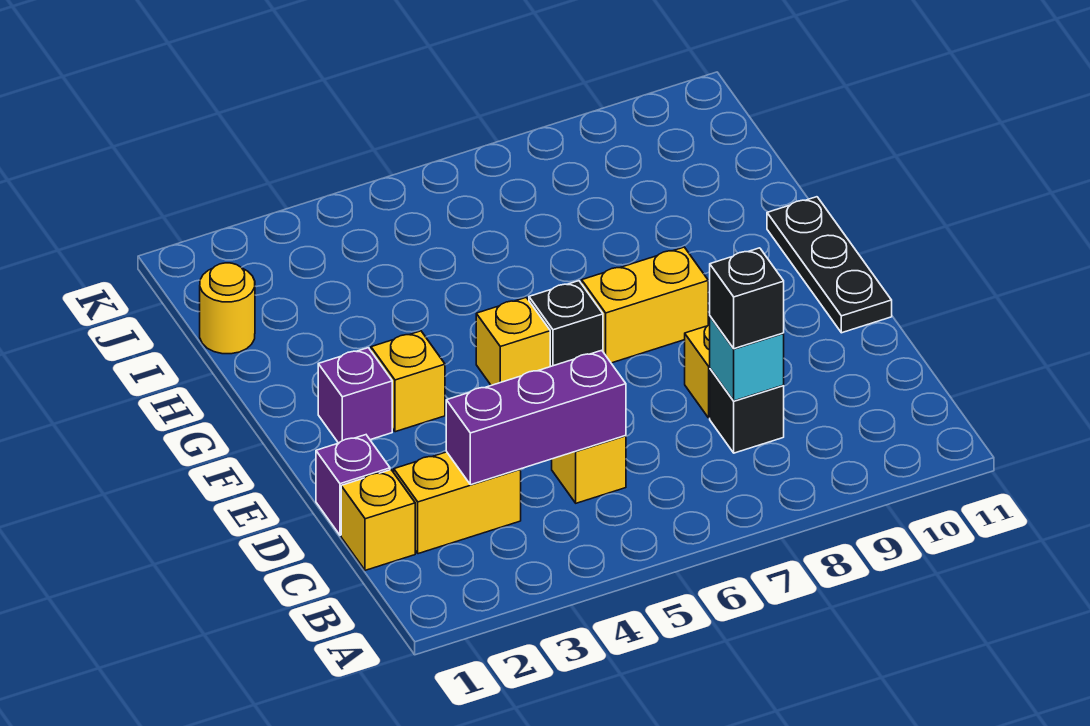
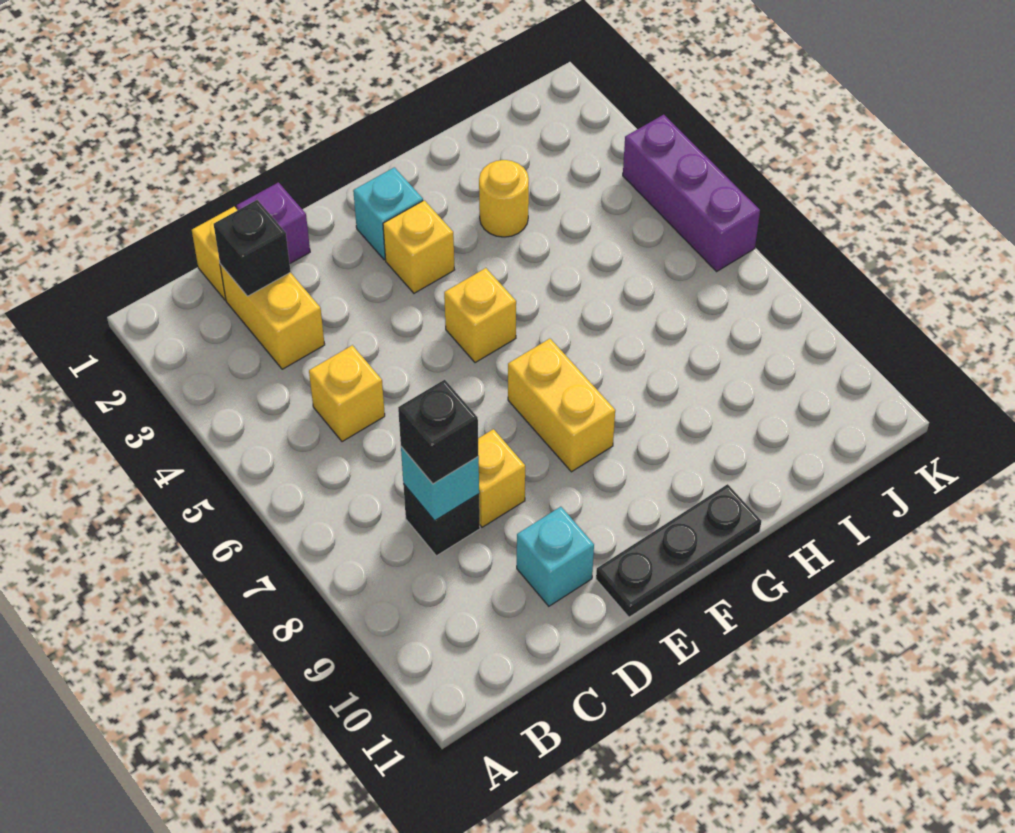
purple brick C3:C5 level 2 -> purple brick K4:K6 level 1
none -> cyan brick D10 level 1
purple brick F2 level 1 -> cyan brick F2 level 1
black brick F6 level 1 -> black brick C2 level 2
yellow round brick I1 level 1 -> yellow round brick H3 level 1

